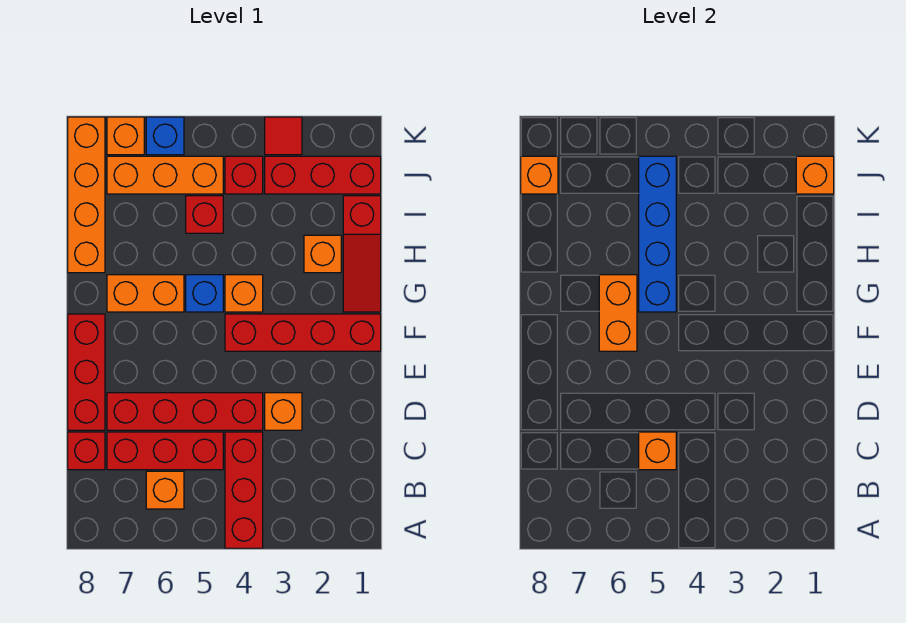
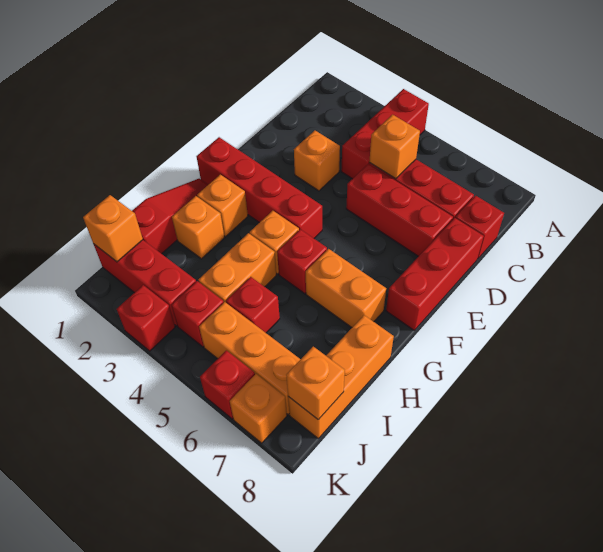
orange brick B6 level 1 -> orange brick G2 level 1
red brick D4:D7 level 1 -> red brick D5:D7 level 1
orange brick F6:G6 level 2 -> orange brick H4:I4 level 1
blue brick G5 level 1 -> red brick G5 level 1
blue brick G5:J5 level 2 -> none
orange brick H8:K8 level 1 -> orange brick H8:J8 level 1
red tile K3 level 1 -> red brick K3 level 1
blue brick K6 level 1 -> red brick K6 level 1

